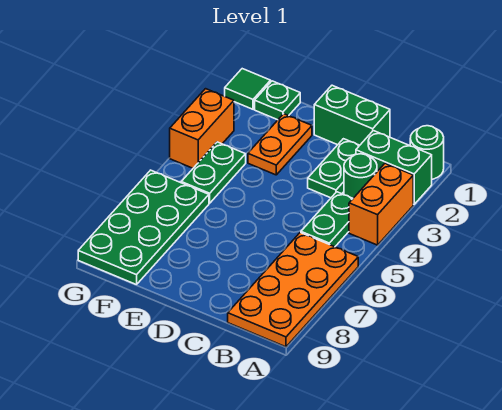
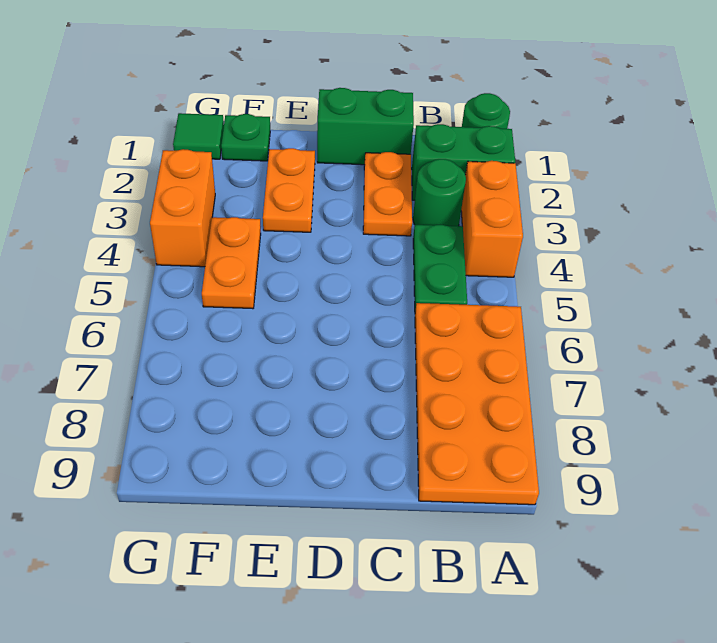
green plate C2:C3 level 1 -> orange plate C2:C3 level 1
green plate F4:F5 level 1 -> orange plate F4:F5 level 1
green plate F6:G9 level 1 -> none

